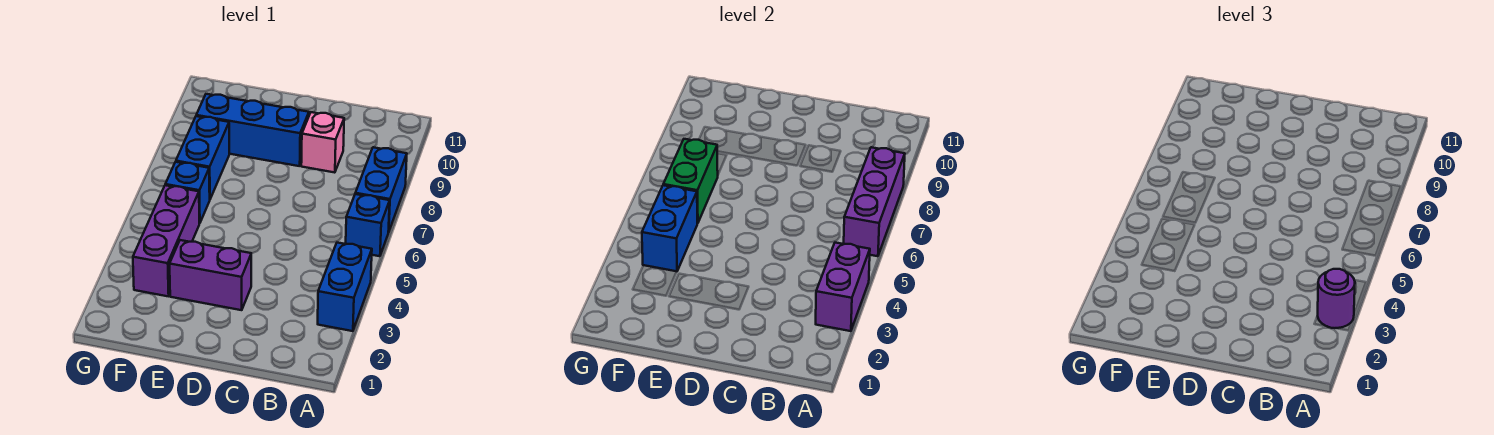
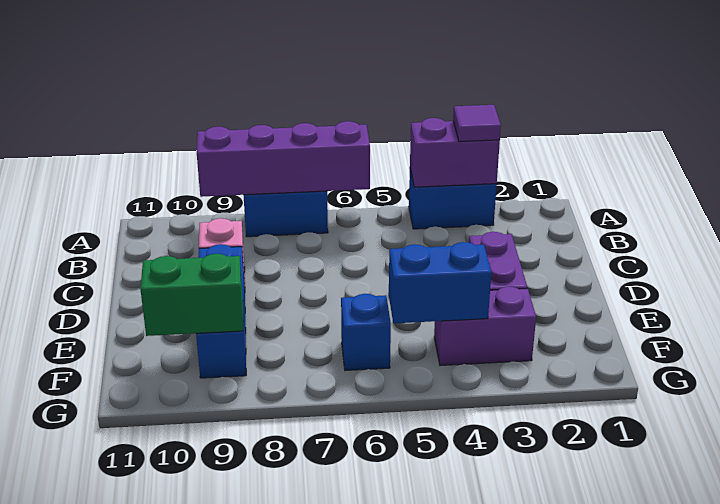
purple round brick A3 level 3 -> purple tile A3 level 3
blue brick A6 level 1 -> none
purple brick A6:A8 level 2 -> purple brick A6:A9 level 2
purple brick F3:F5 level 1 -> purple brick F3:F4 level 1
green brick F6:F7 level 2 -> green brick F9:F10 level 2
blue brick F7:F8 level 1 -> none

